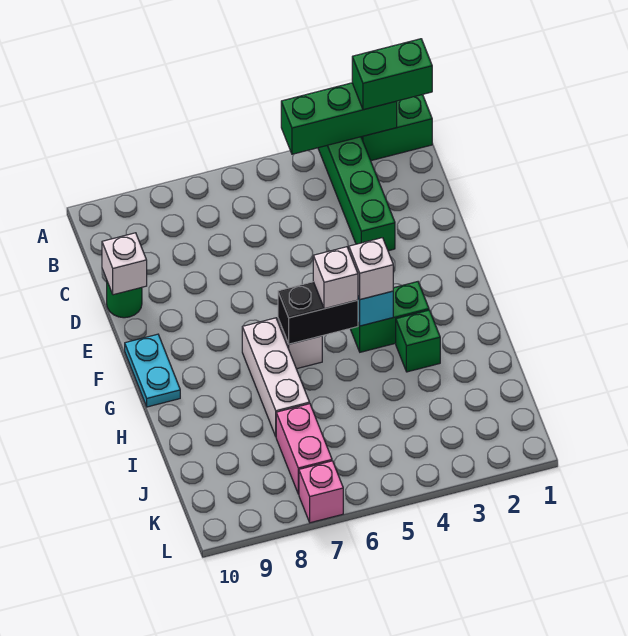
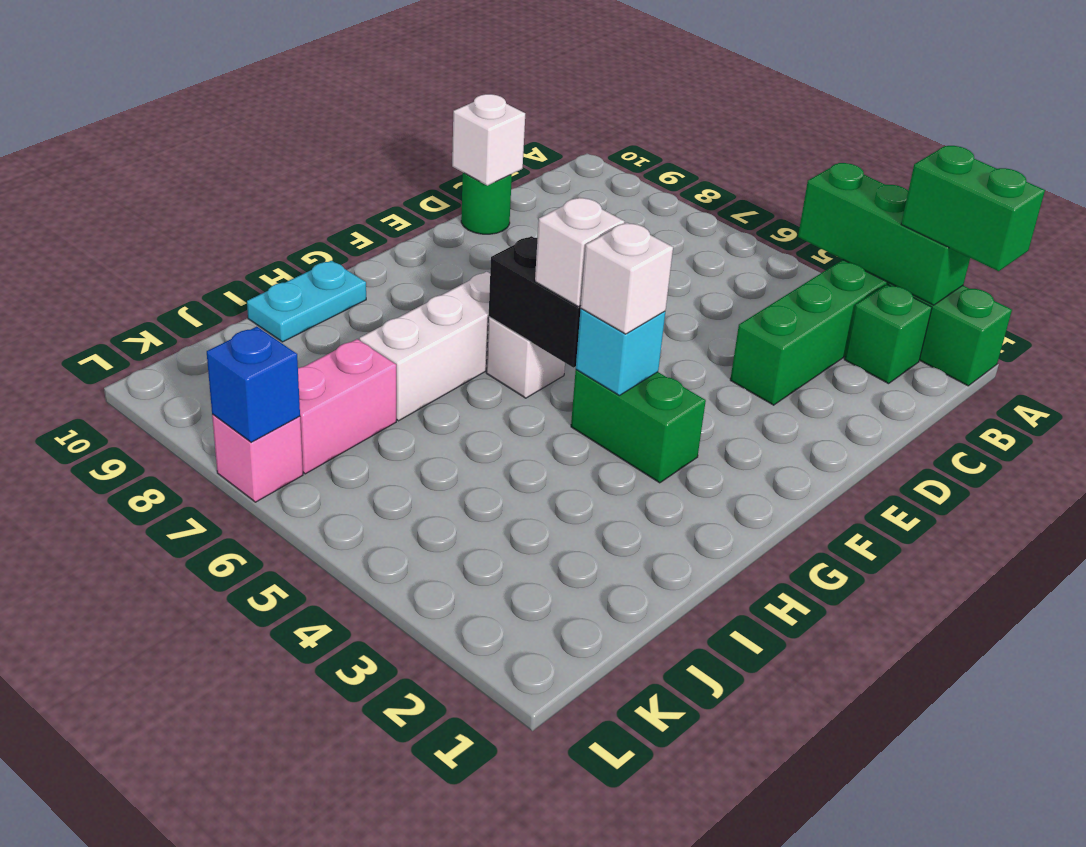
cyan plate F10:G10 level 1 -> cyan plate H10:I10 level 1
green brick H3 level 1 -> green brick B2 level 1
none -> blue brick L7 level 2

